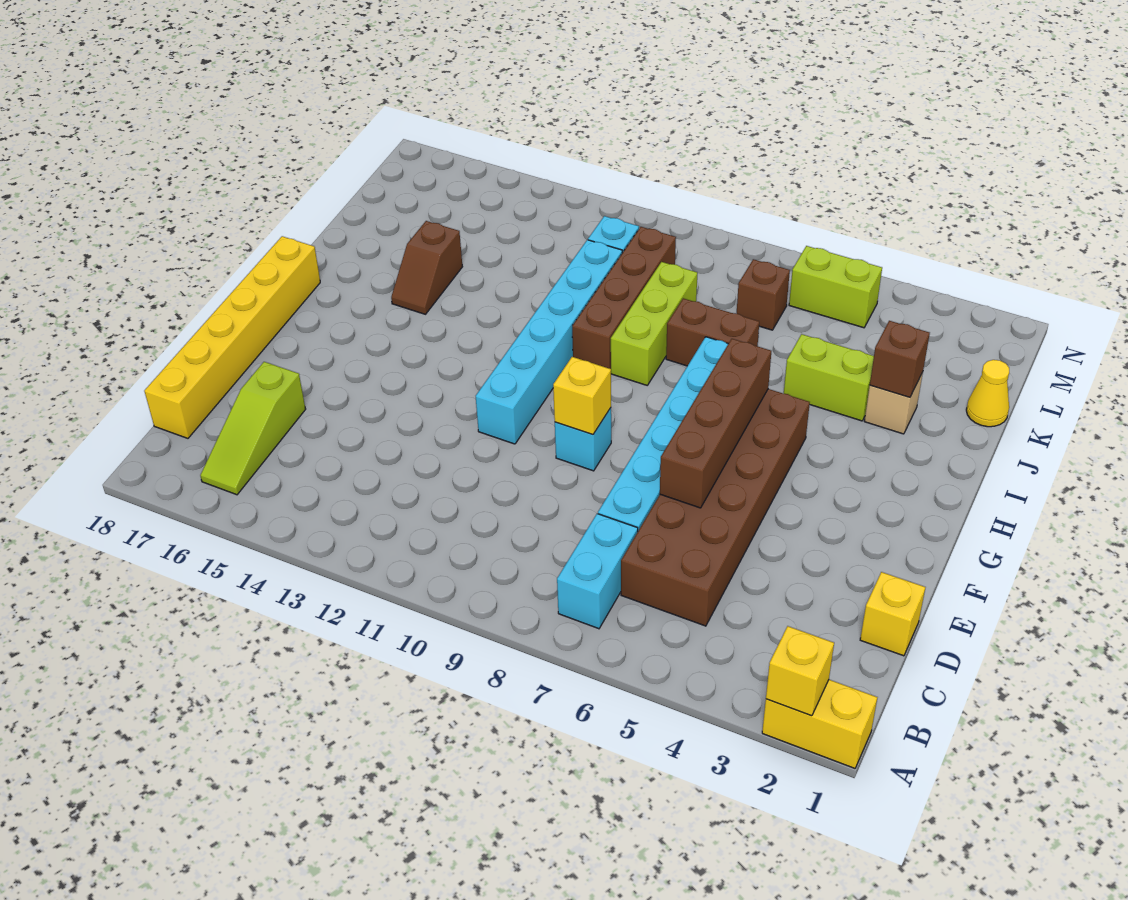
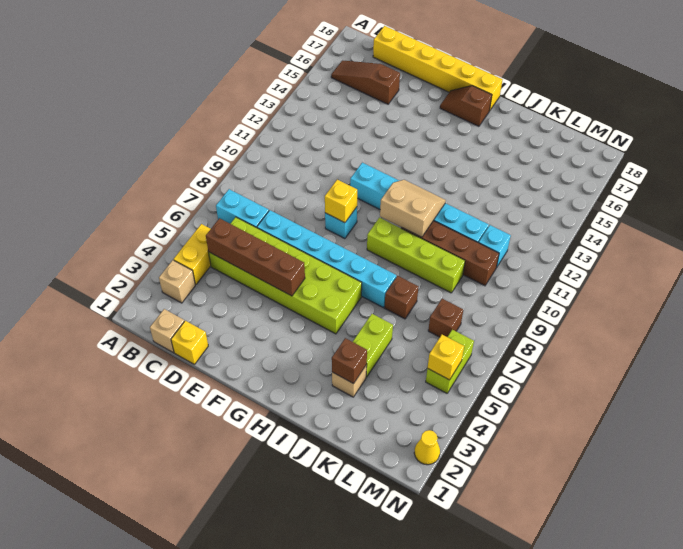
yellow brick A1:A2 level 1 -> yellow brick B4:B5 level 1
yellow brick A2 level 2 -> yellow brick M5 level 2
none -> tan brick B3 level 1
lime slope B16:D16 level 1 top D -> brown slope B16:D16 level 1 top D
none -> tan brick C1 level 1
brown brick C5:H6 level 1 -> lime brick C5:H6 level 1
brown brick E6:H6 level 2 -> brown brick C5:F5 level 2
none -> tan slope H10:I11 level 2 top 10
lime brick I9:K9 level 1 -> lime brick H9:K9 level 1
brown slope I15:J15 level 1 top J -> brown slope G17:H17 level 1 top H
brown brick J7:J8 level 1 -> brown brick J7 level 1
yellow cone K1 level 1 -> yellow cone N2 level 1

